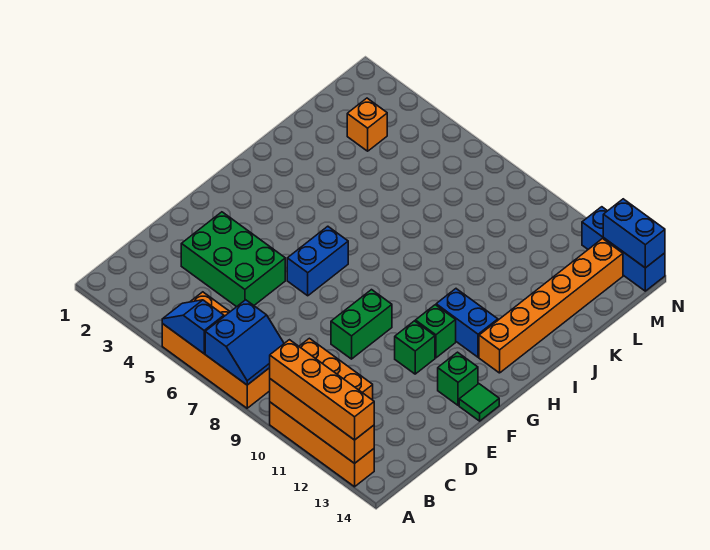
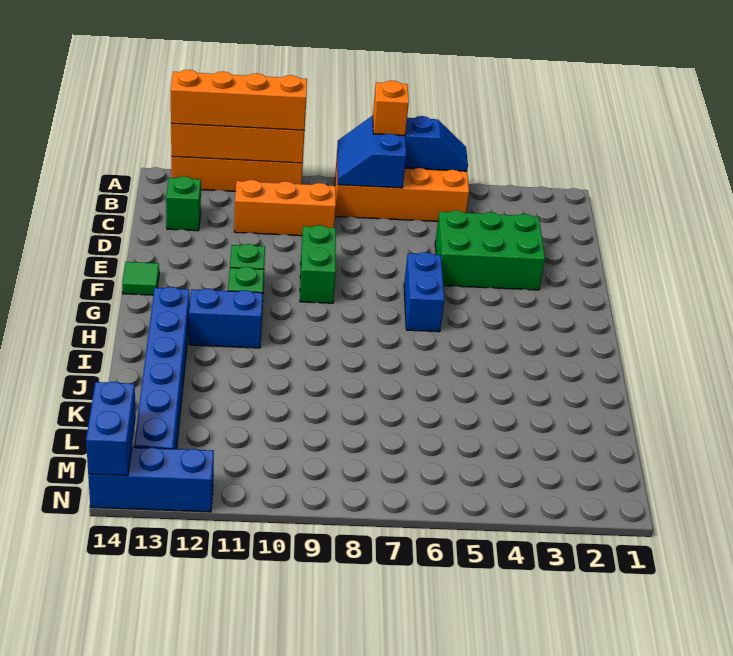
green brick F13 level 1 -> green brick C13 level 1
orange brick H13:M13 level 1 -> blue brick H13:M13 level 1
orange brick L3 level 1 -> orange brick A7 level 3
blue brick N13:N14 level 2 -> blue brick M14:N14 level 2

